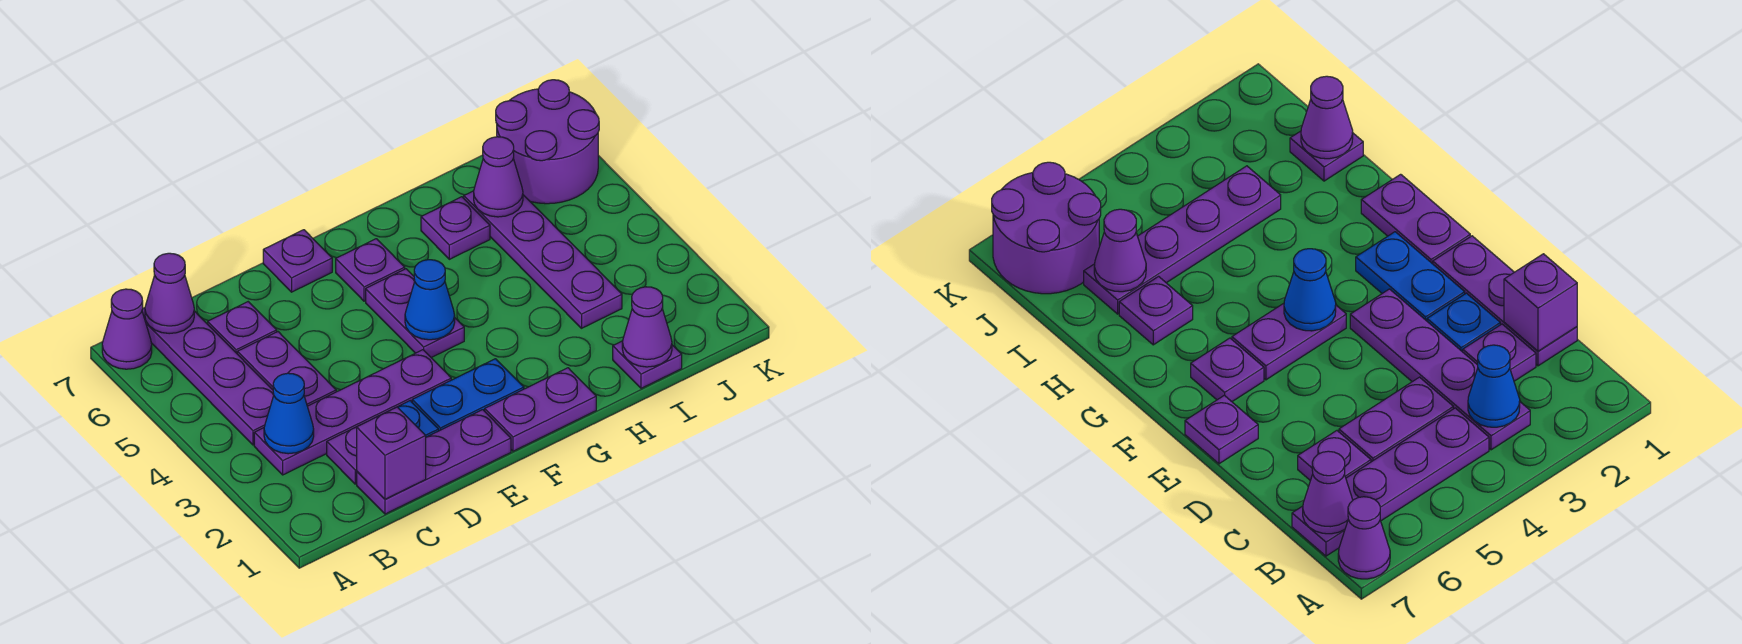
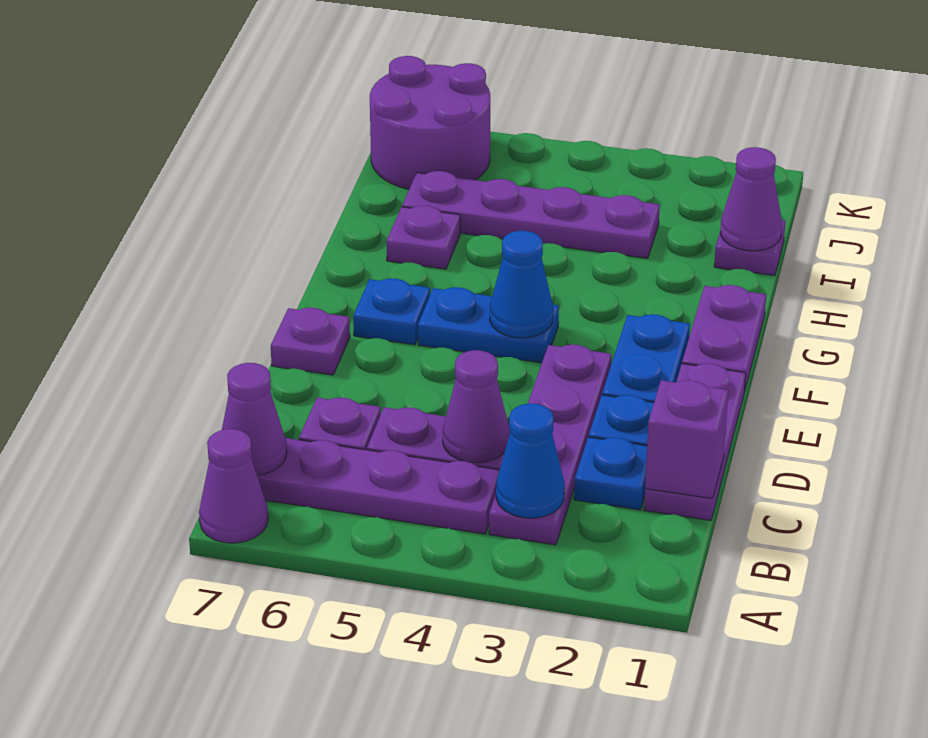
purple plate C2 level 1 -> blue plate C2 level 1
purple plate F4:F5 level 1 -> blue plate F4:F5 level 1
purple plate F6 level 1 -> blue plate F6 level 1
purple cone I6 level 2 -> purple cone C4 level 2

